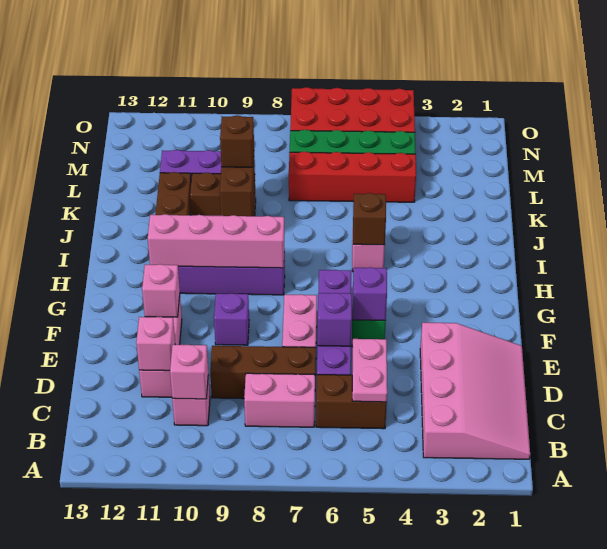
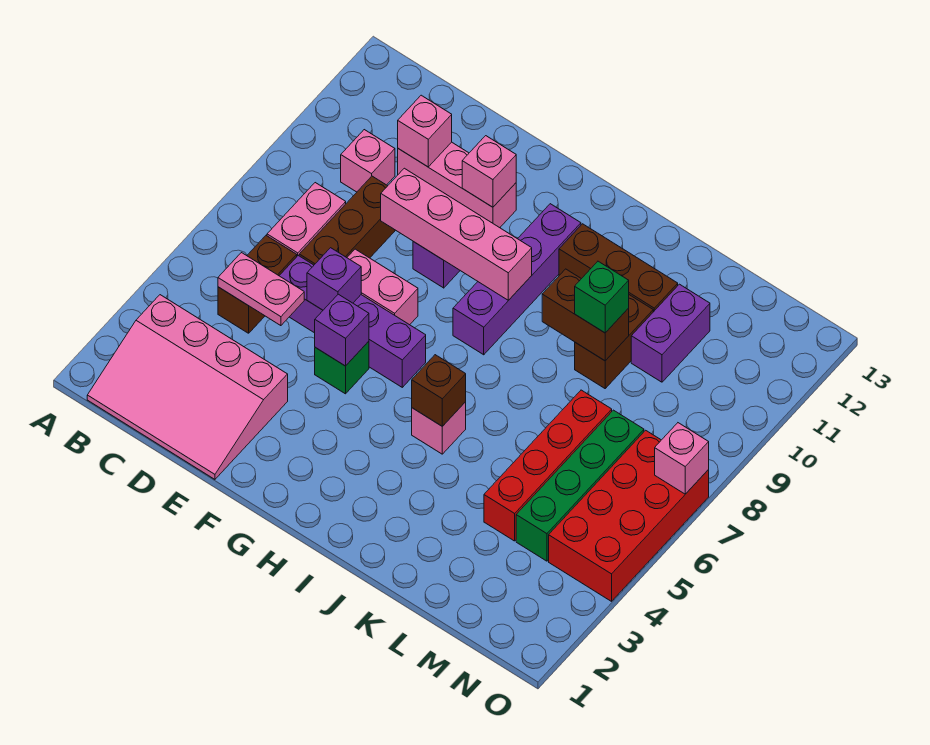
pink brick C10 level 2 -> pink brick O7 level 2
pink brick H8:H11 level 2 -> pink brick E9:H9 level 2
brown brick K9 level 3 -> green brick K9 level 3

